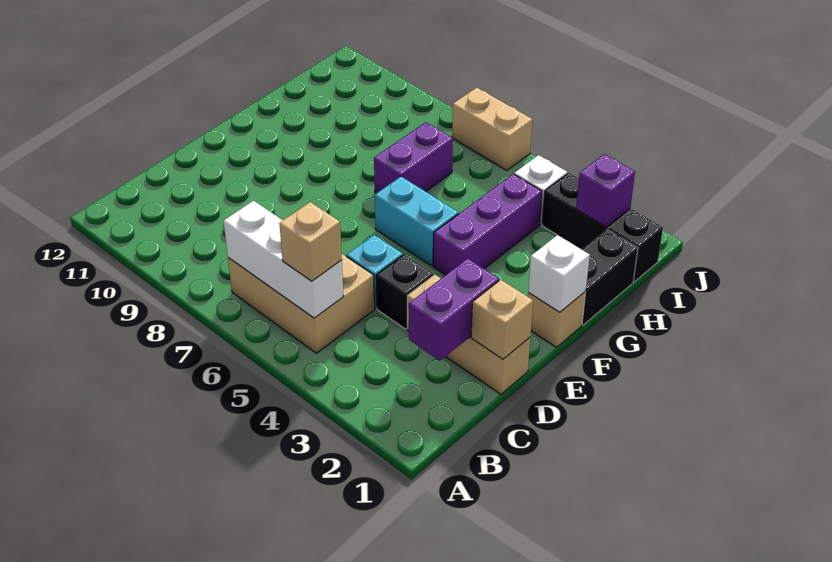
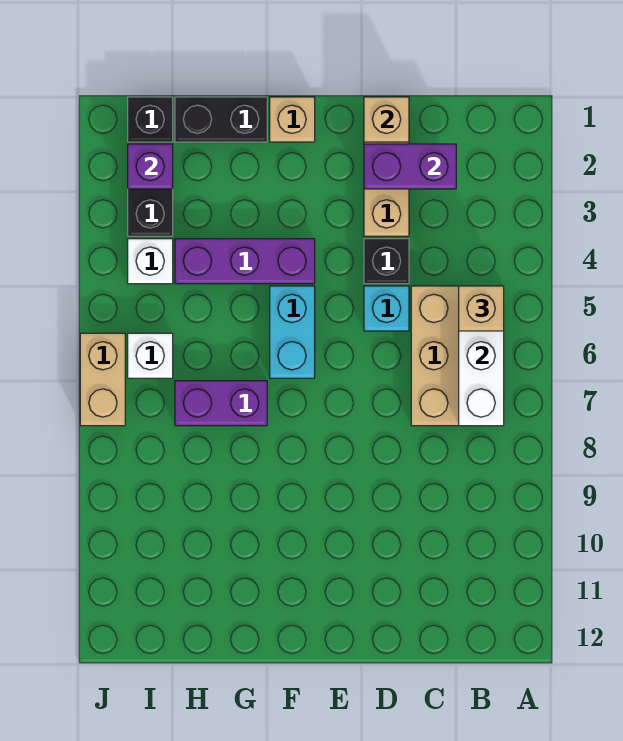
white brick F1 level 2 -> white brick I6 level 1

